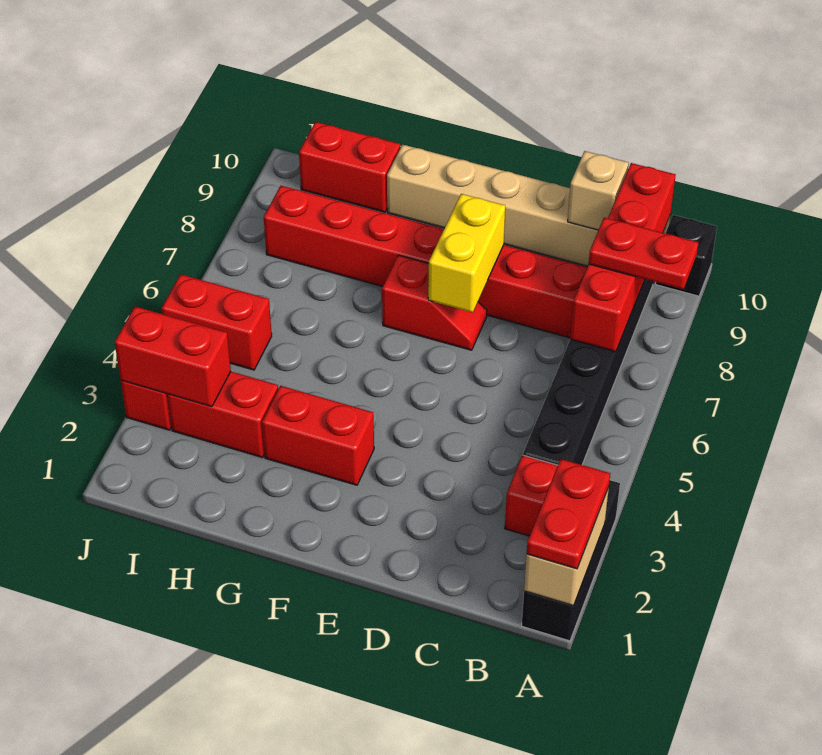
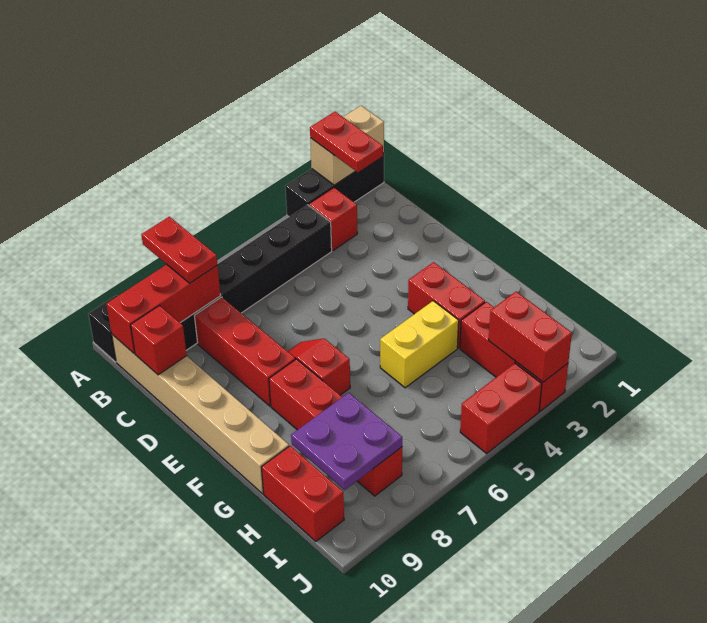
red plate A1:A2 level 3 -> red plate A2:B2 level 3
red brick B7:B10 level 2 -> red brick B8:B10 level 2
tan brick C10 level 2 -> red brick C10 level 2
yellow brick E7:E8 level 2 -> yellow brick G4:G5 level 1
none -> purple plate H8:I9 level 2
red brick I5:J5 level 1 -> red brick J4:J5 level 1

